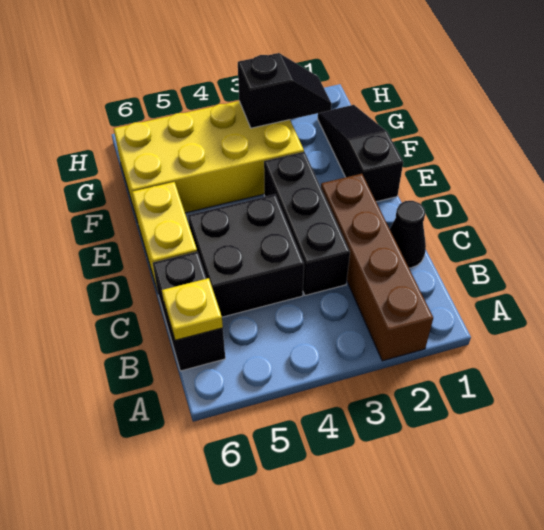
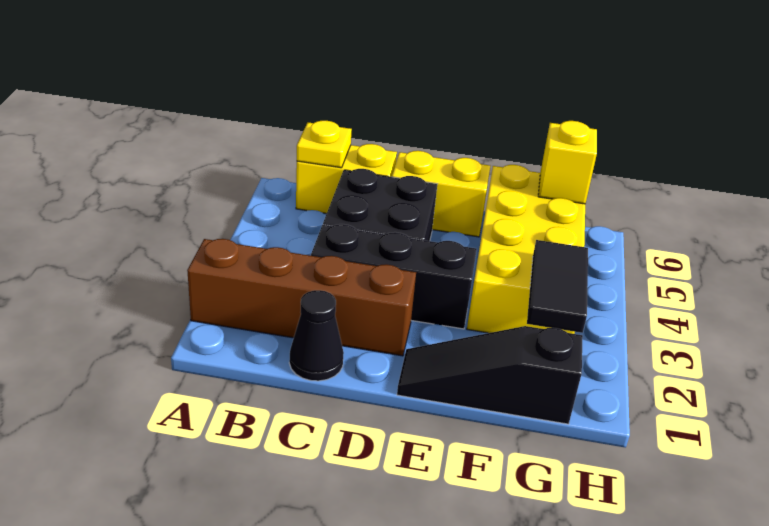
black brick B6:C6 level 1 -> yellow brick B6:C6 level 1
black slope E1:G1 level 1 top E -> black slope E1:G1 level 1 top G
black slope G2:G3 level 2 top 3 -> black tile G2:G3 level 2
none -> yellow brick G6 level 2

